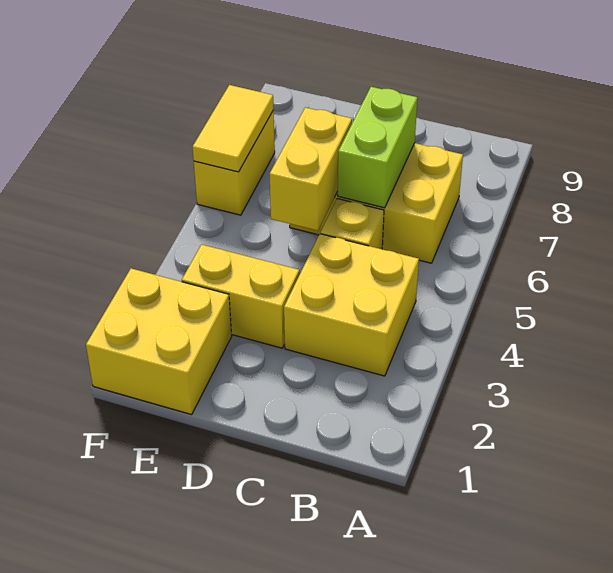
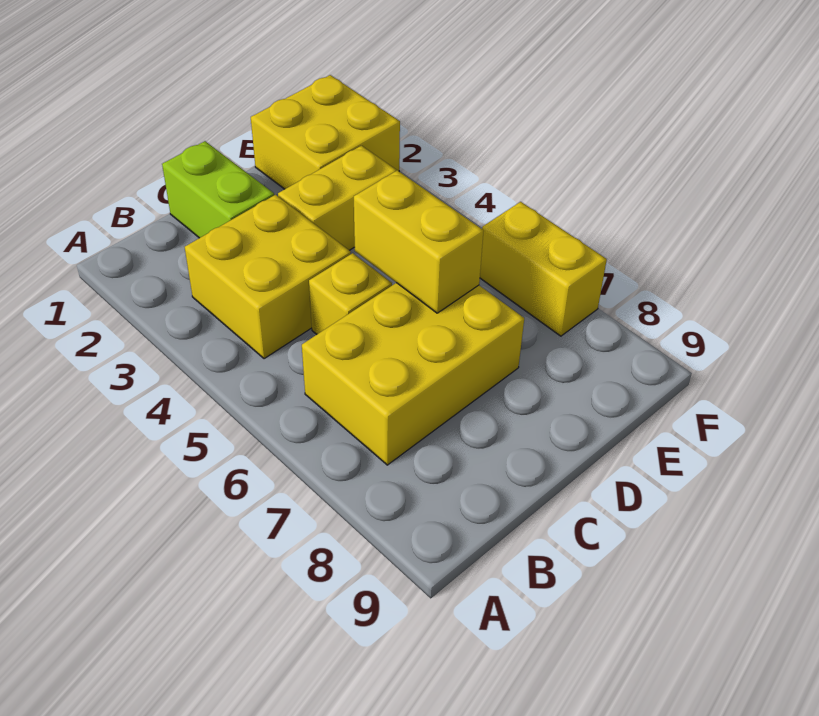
lime brick C6:C7 level 2 -> lime brick C1:C2 level 1
yellow tile F6:F7 level 2 -> none

